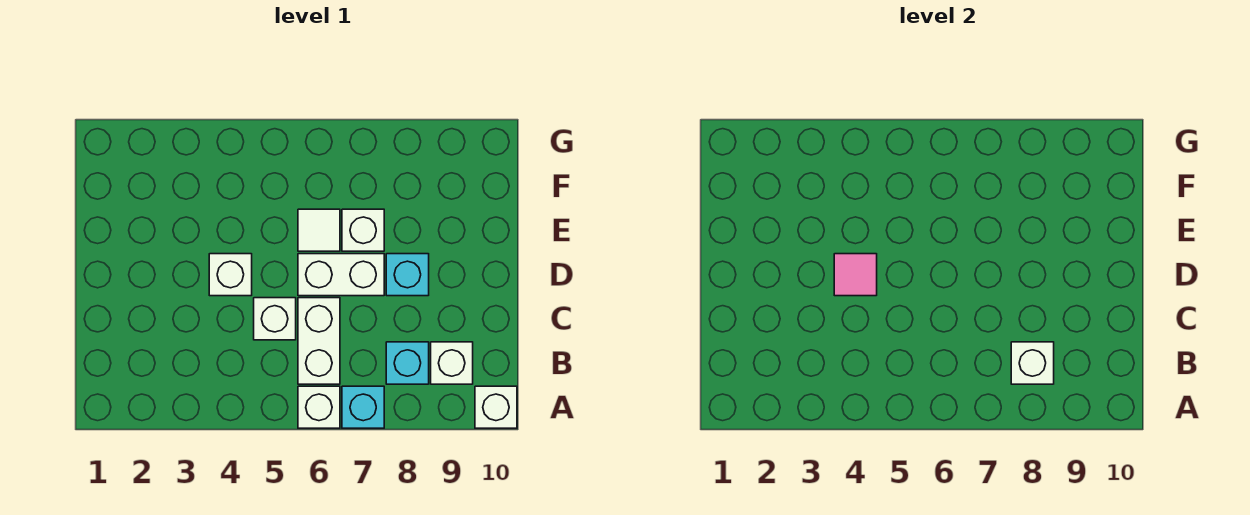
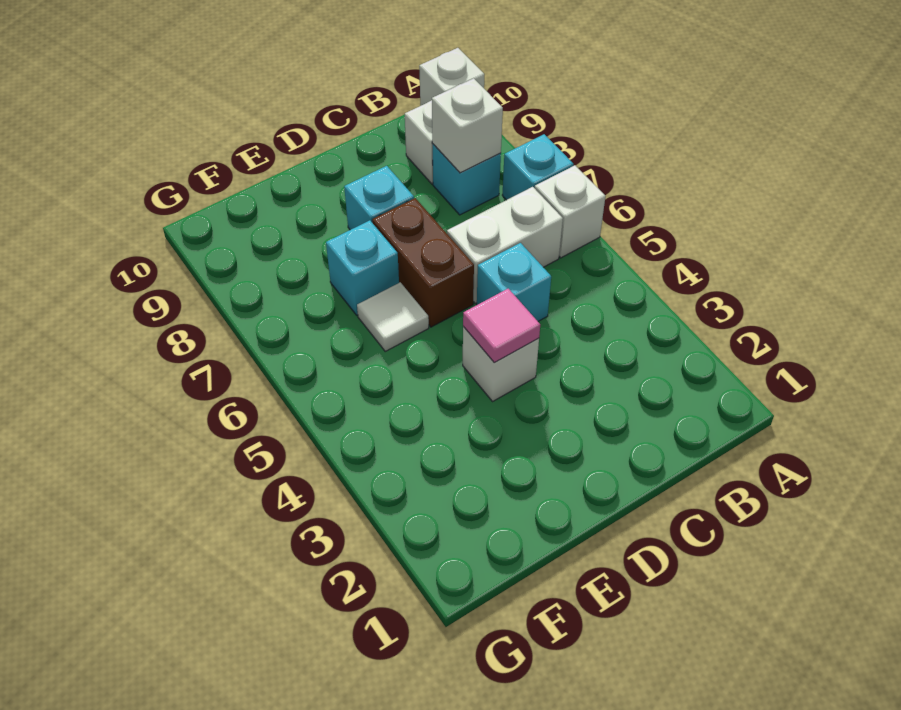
white brick C5 level 1 -> cyan brick C5 level 1
white brick D6:D7 level 1 -> brown brick D6:D7 level 1
white brick E7 level 1 -> cyan brick E7 level 1

